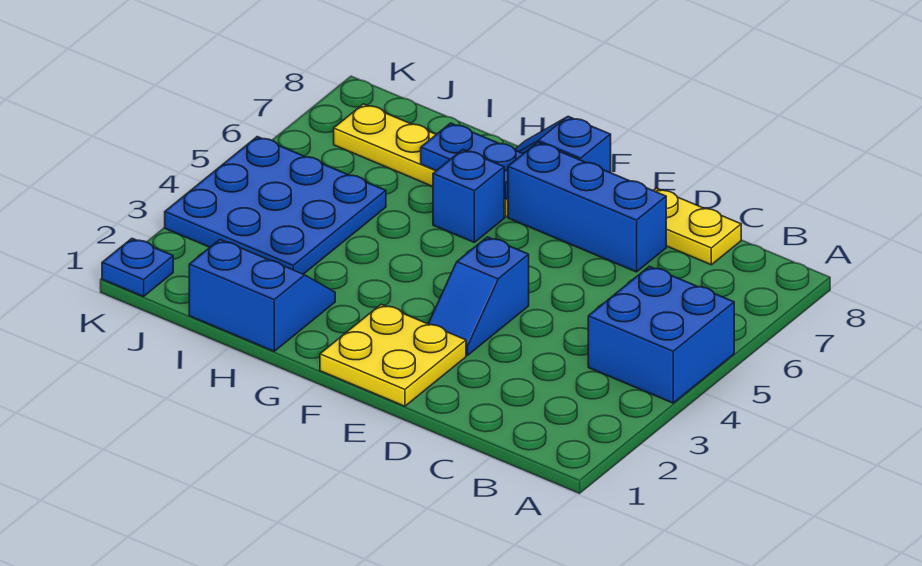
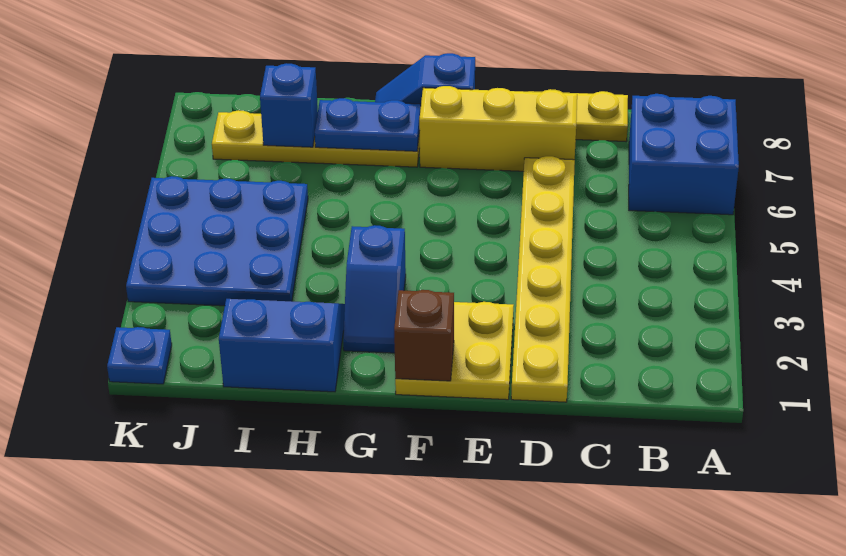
blue brick A4:B5 level 1 -> blue brick A6:B7 level 1
none -> yellow plate D1:D6 level 1
blue brick D7:F7 level 1 -> yellow brick D7:F7 level 1
blue slope E3:E4 level 1 top 4 -> blue slope G2:G3 level 1 top 3
none -> brown brick F1 level 2
blue brick G6 level 1 -> blue brick I7 level 2

